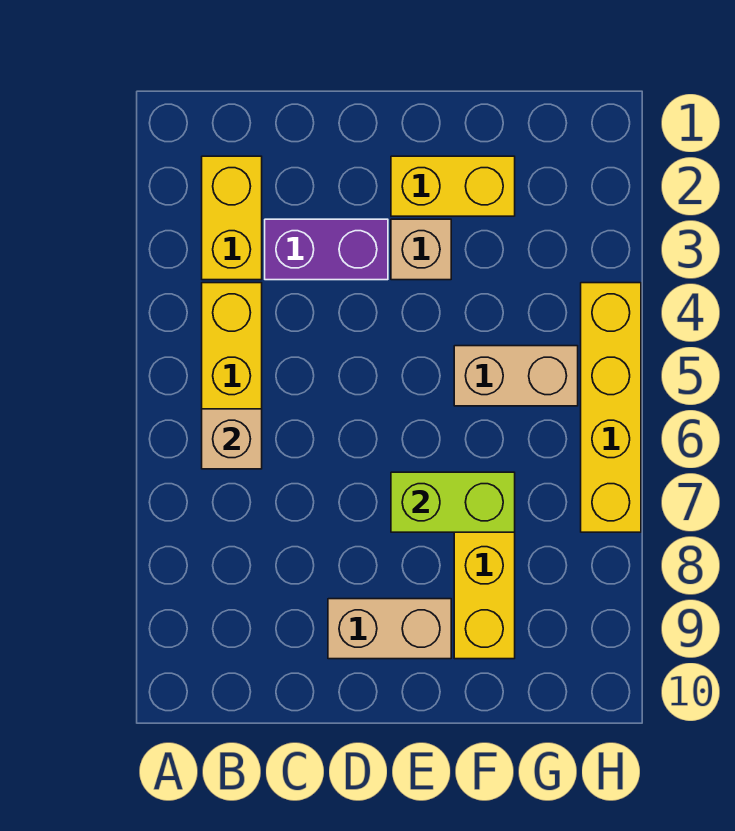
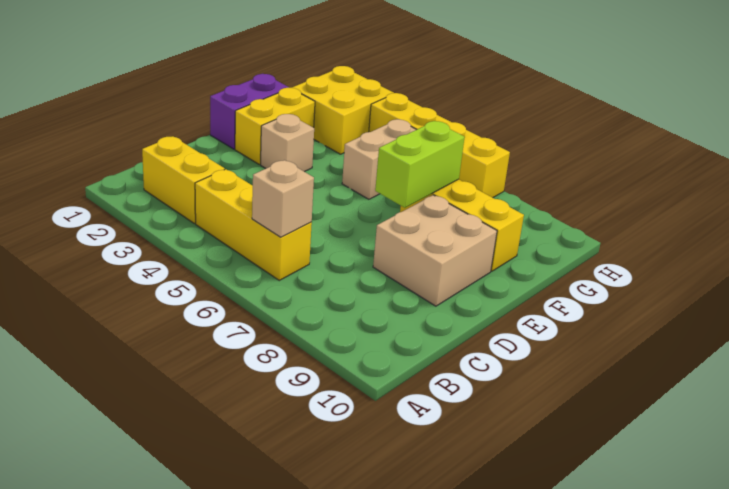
purple brick C3:D3 level 1 -> purple brick E1:F1 level 1
tan brick D9:E9 level 1 -> tan brick D8:E9 level 1
none -> yellow brick G2:H3 level 1

